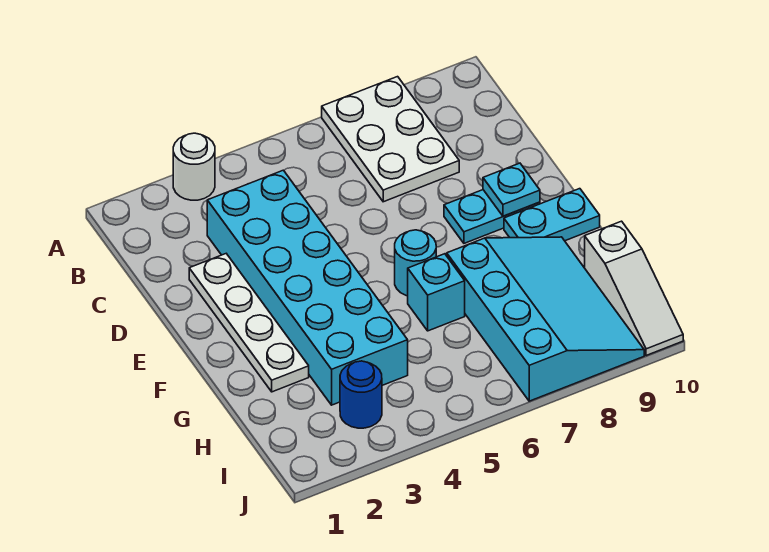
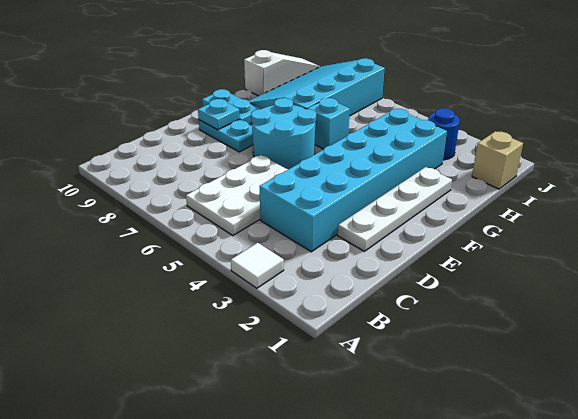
white round brick A3 level 1 -> white tile A3 level 1
white plate A7:C8 level 1 -> white plate B5:D6 level 1
cyan round brick F6 level 1 -> cyan round brick E6:F7 level 1
none -> tan brick I1 level 1

